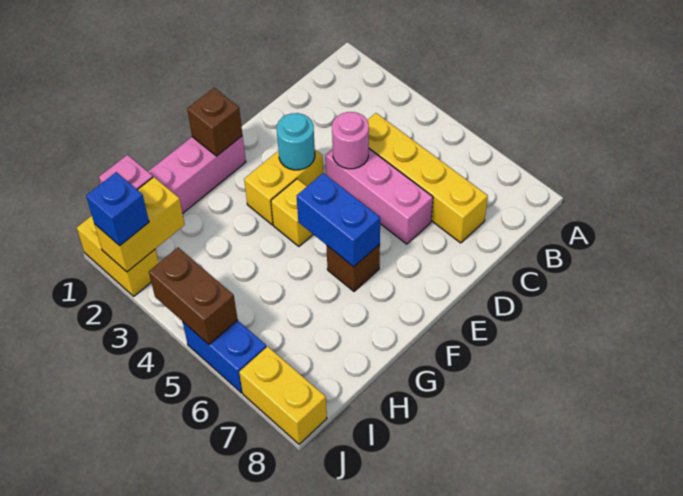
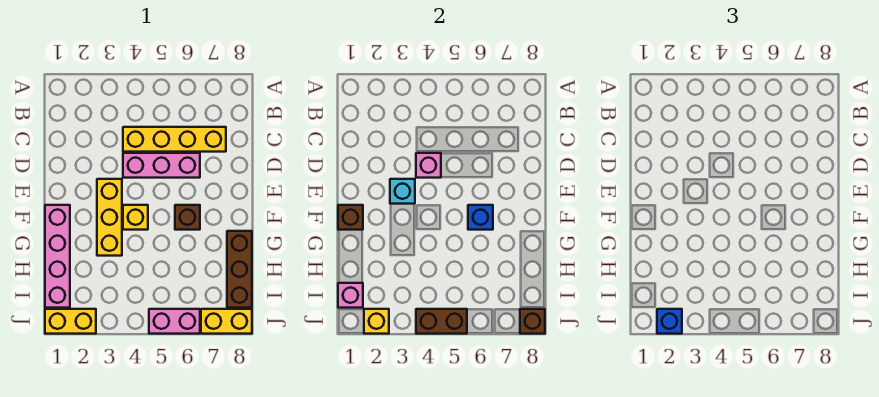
pink round brick D4 level 2 -> pink brick D4 level 2
yellow brick E3:F3 level 1 -> yellow brick E3:G3 level 1
cyan round brick E3 level 2 -> cyan brick E3 level 2
blue brick F5:F6 level 2 -> blue brick F6 level 2
none -> brown brick G8:I8 level 1
yellow brick I2:J2 level 2 -> yellow brick J2 level 2
blue brick J5:J6 level 1 -> pink brick J5:J6 level 1
none -> brown brick J8 level 2

